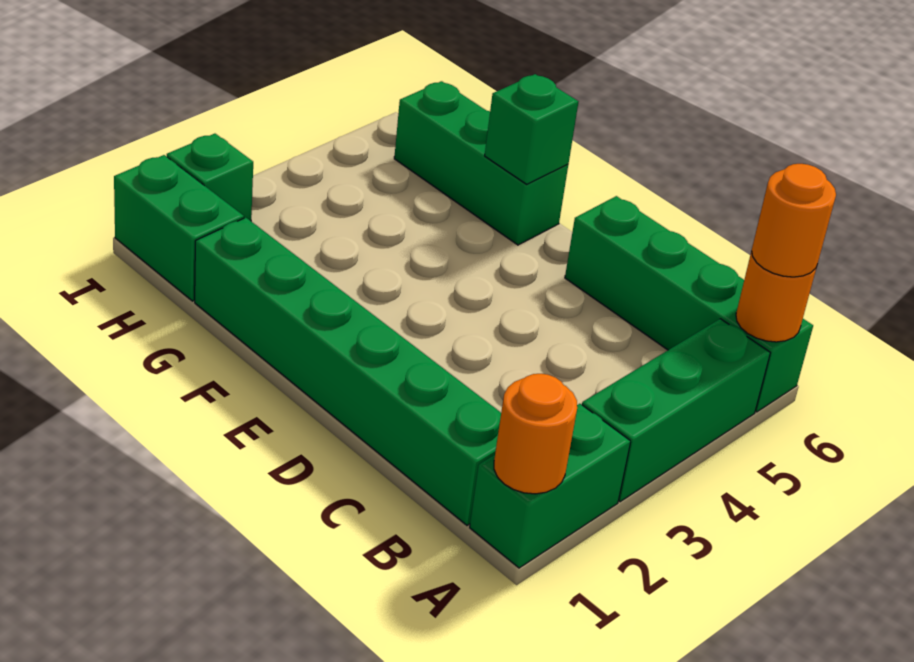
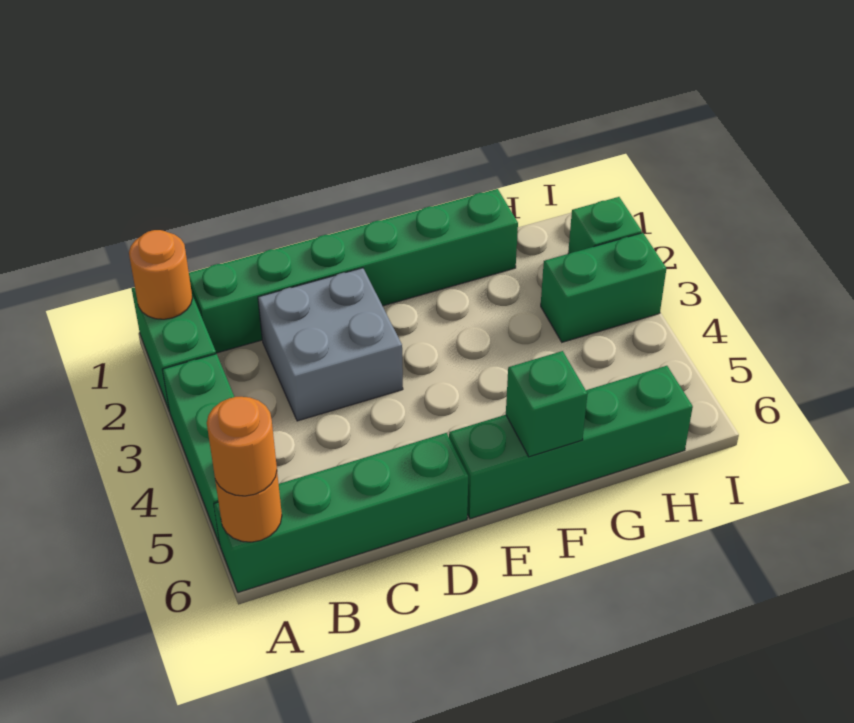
none -> grey brick C2:D3 level 1
green brick F6:H6 level 1 -> green brick E6:H6 level 1
green brick H1:I1 level 1 -> green brick H3:I3 level 1

